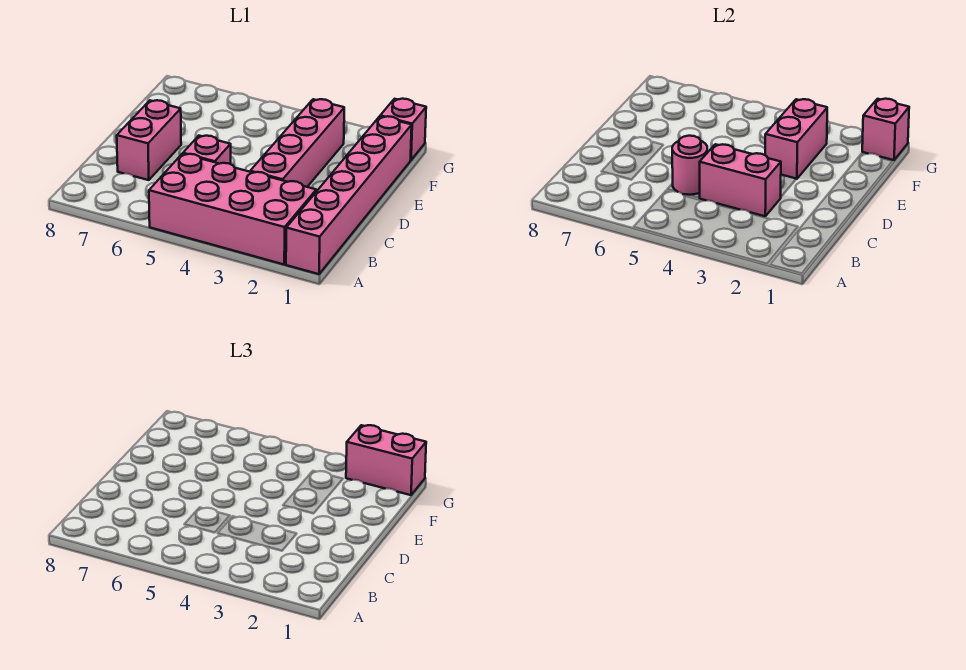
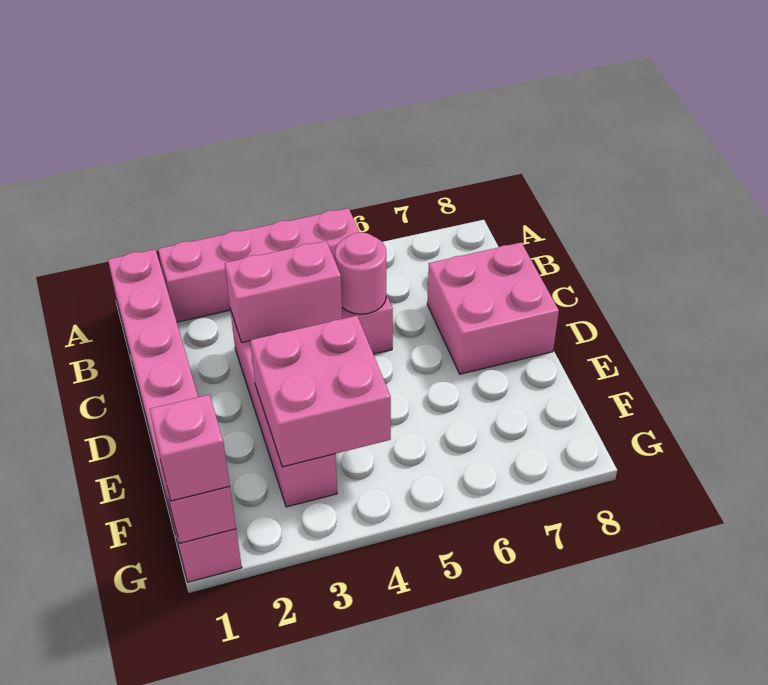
pink brick A2:B5 level 1 -> pink brick A2:A5 level 1
pink brick C7:D7 level 1 -> pink brick C7:D8 level 1
pink brick E3:F3 level 2 -> pink brick E3:F4 level 2
pink brick G1:G2 level 3 -> pink brick G1 level 3

